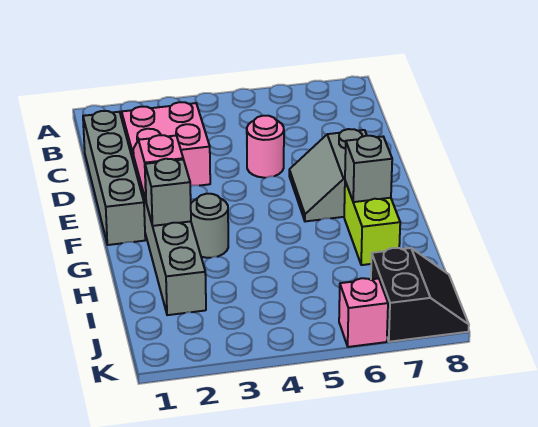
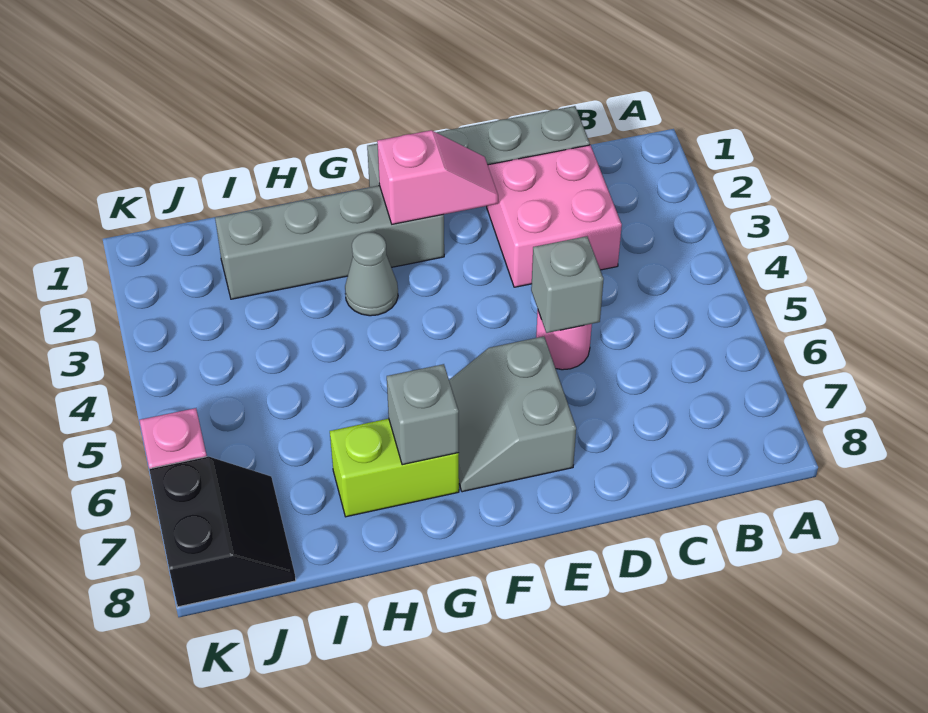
grey slope E6:F7 level 1 top 7 -> grey slope E6:F7 level 1 top E
grey brick G2 level 2 -> grey brick D5 level 2
grey round brick G3 level 1 -> grey cone G3 level 1
black slope J7:K8 level 1 top 7 -> black slope J7:K8 level 1 top K

